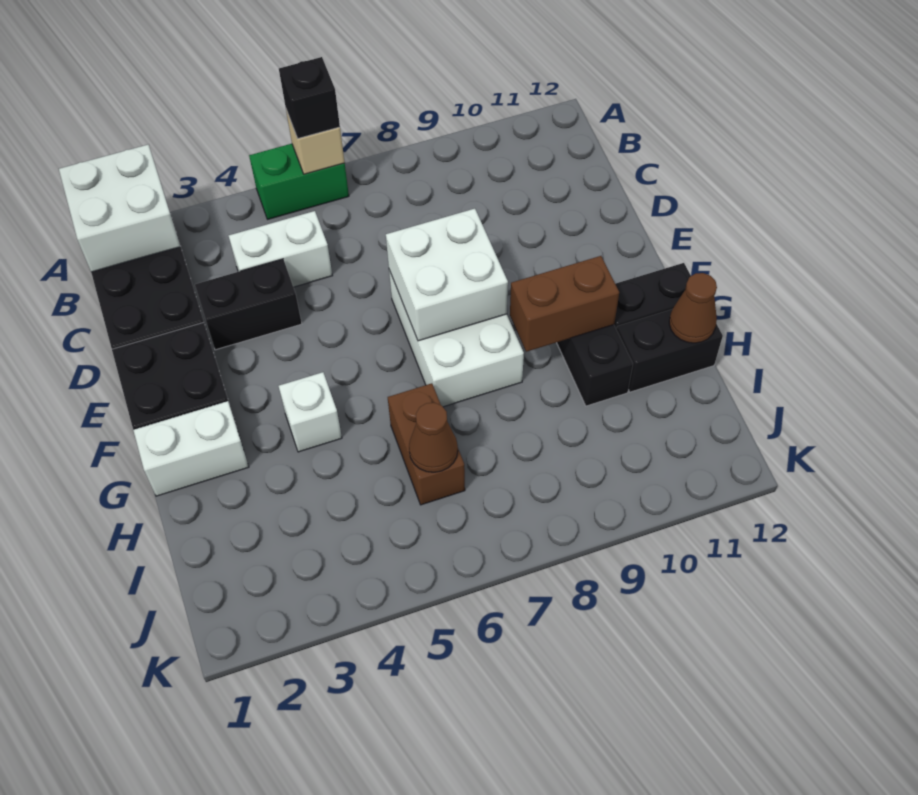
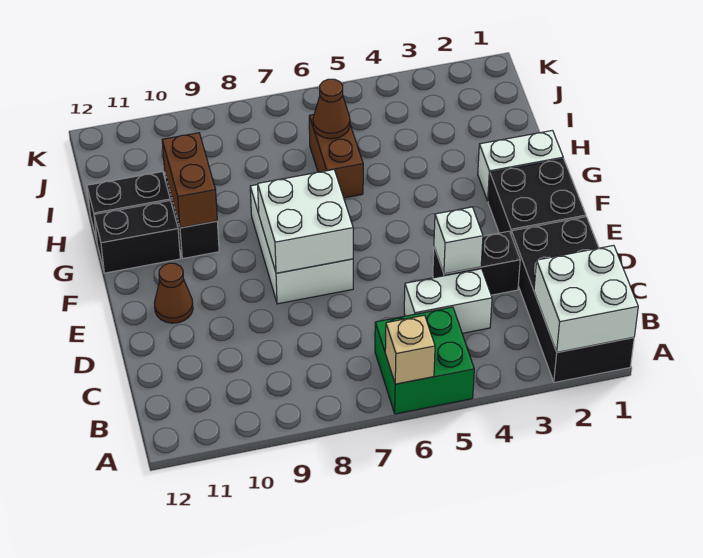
green brick A5:A6 level 1 -> green brick A5:B6 level 1
black brick A6 level 3 -> none
white brick G4 level 1 -> white brick D4 level 2
brown brick G9:G10 level 2 -> brown brick G10:H10 level 2
brown cone H12 level 2 -> brown cone E11 level 1

